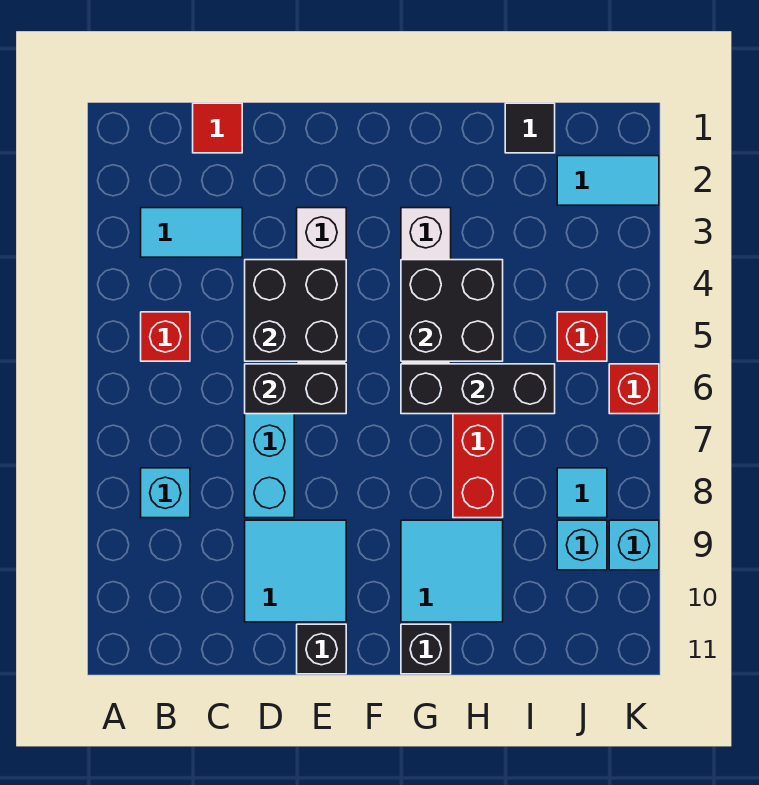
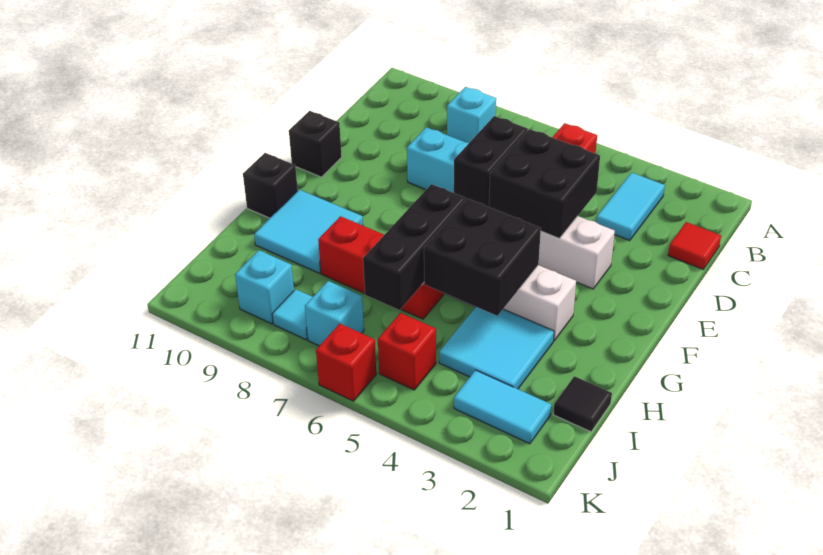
cyan tile D9:E10 level 1 -> cyan tile H3:I4 level 1
cyan tile J2:K2 level 1 -> cyan tile J2:J3 level 1
cyan brick K9 level 1 -> cyan brick J7 level 1

